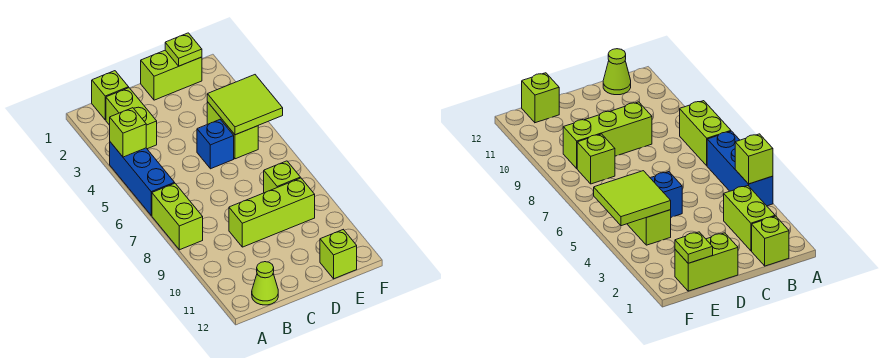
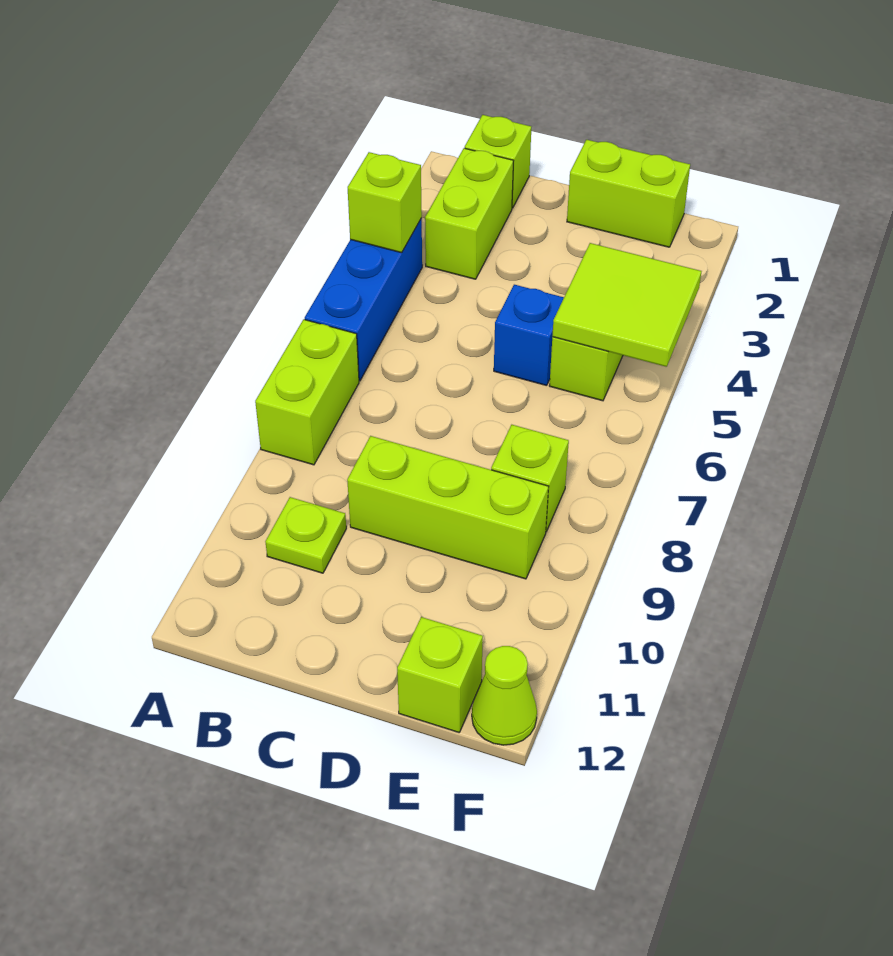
lime cone B12 level 1 -> lime cone F12 level 1
lime plate E1 level 2 -> lime plate B10 level 1

